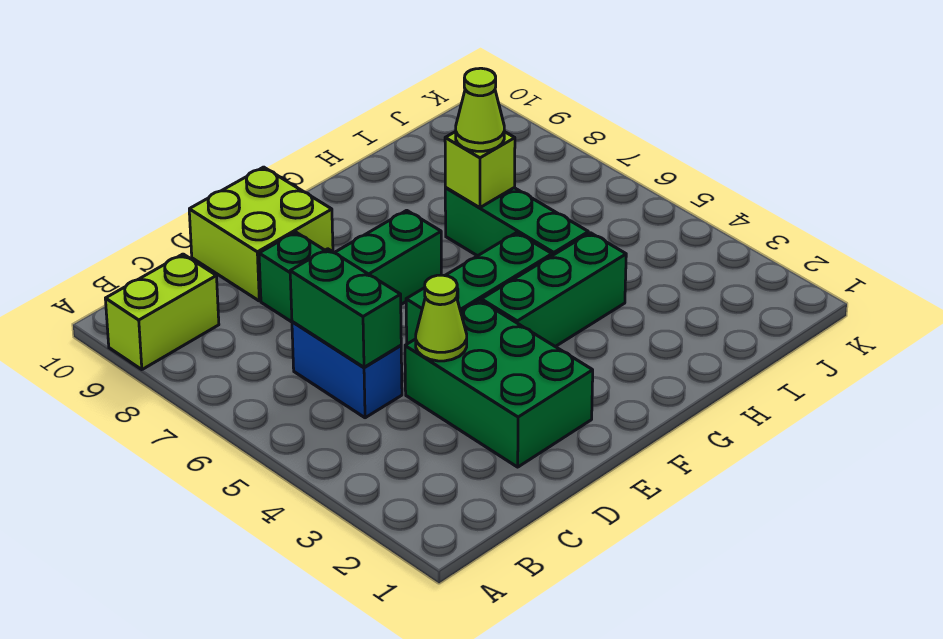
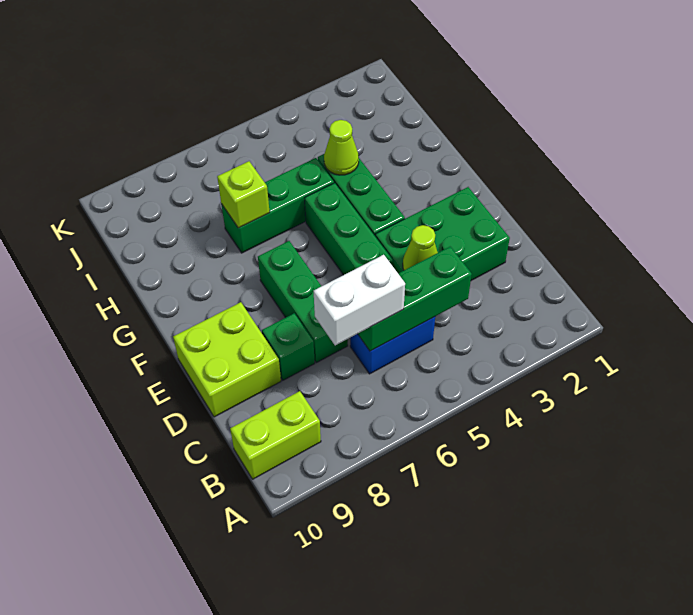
lime brick A9:B9 level 1 -> lime brick B9:B10 level 1
green brick C5:C6 level 2 -> green brick C4:C6 level 2
none -> white brick C6:C7 level 3
lime cone H7 level 3 -> lime cone H4 level 2

